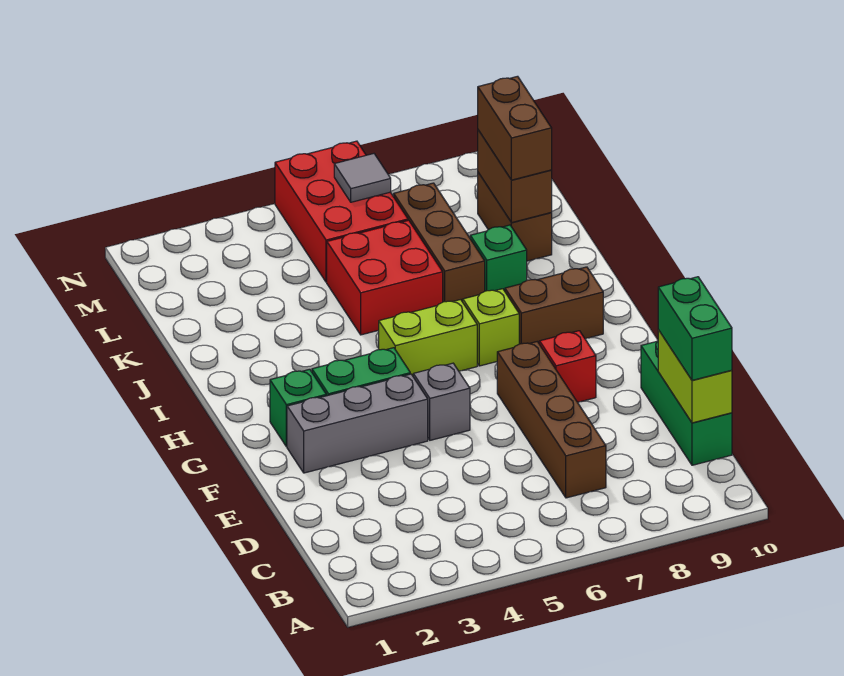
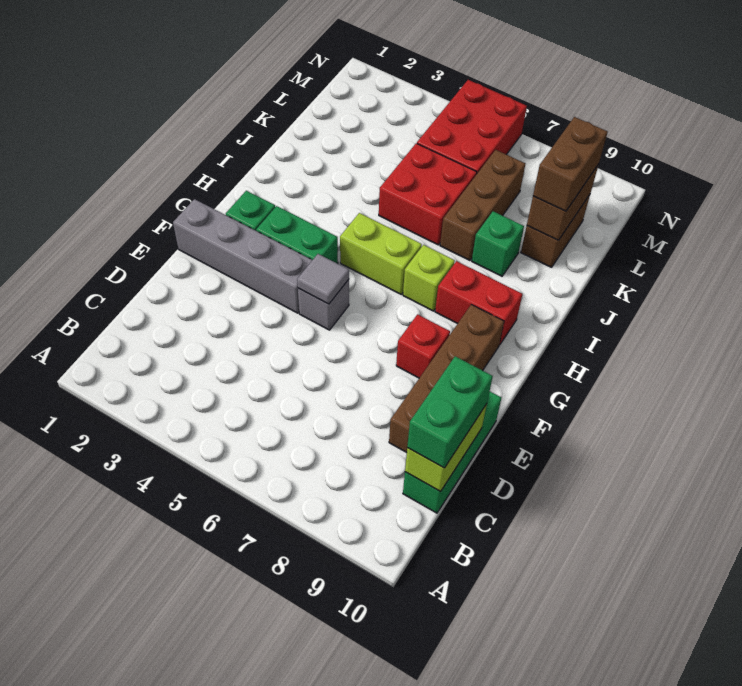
brown brick C7:F7 level 1 -> brown brick D9:G9 level 1
grey brick F2:F4 level 1 -> grey brick F1:F4 level 1
brown brick H8:H9 level 1 -> red brick H8:H9 level 1
grey tile M6 level 2 -> grey tile F5 level 2

